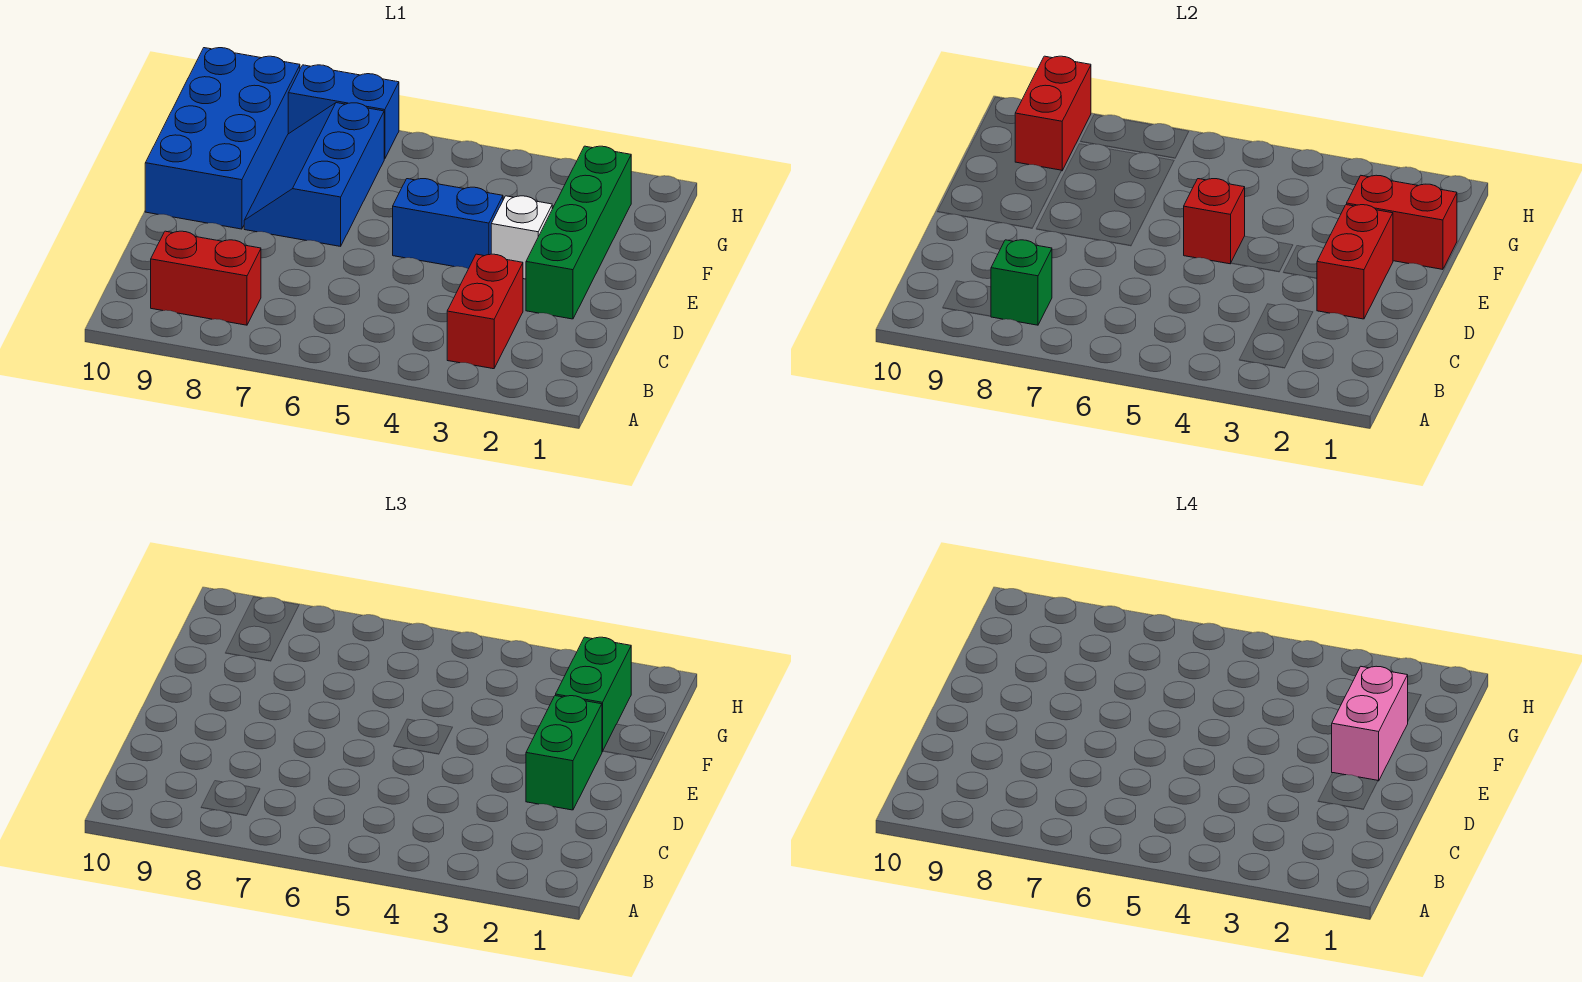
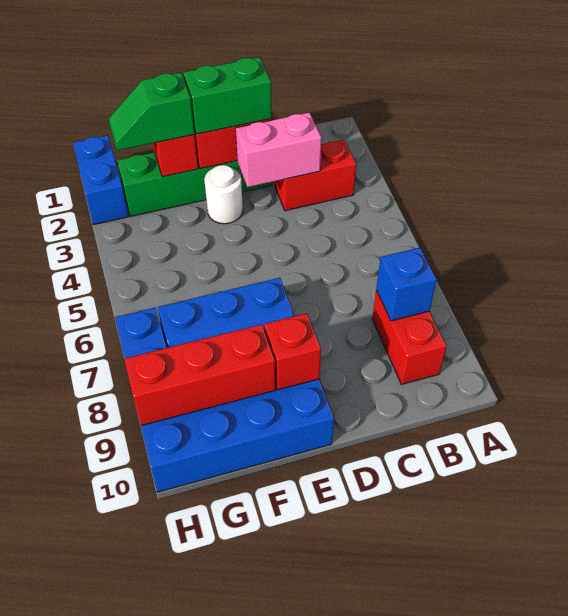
green brick B8 level 2 -> blue brick B8 level 2
pink brick E2:F2 level 4 -> pink brick C3:D3 level 2
white brick E3 level 1 -> white round brick E3 level 1
blue brick E4:E5 level 1 -> blue brick H1:H2 level 1
red brick E5 level 2 -> red brick E9 level 2
green brick F2:G2 level 3 -> green slope F2:G2 level 3 top F
red brick G9:H9 level 2 -> red brick F9:H9 level 2

